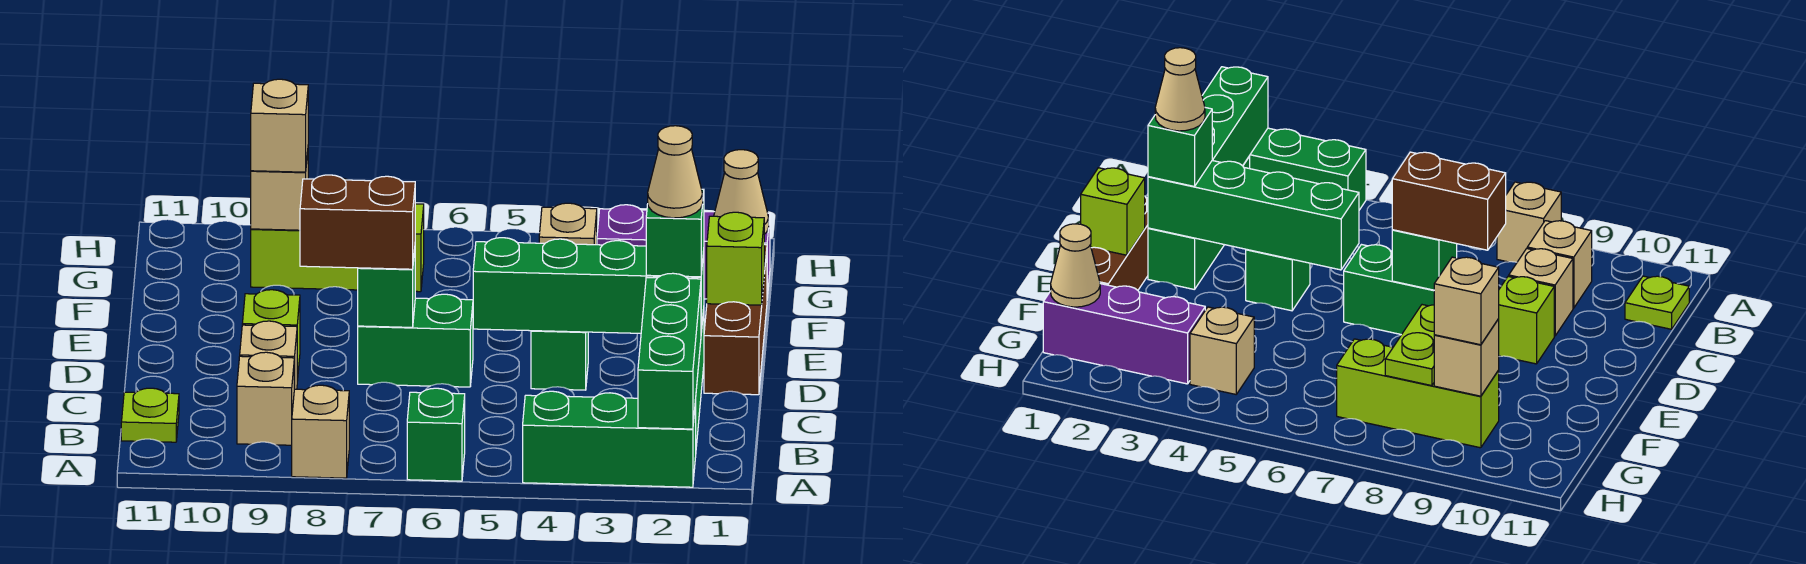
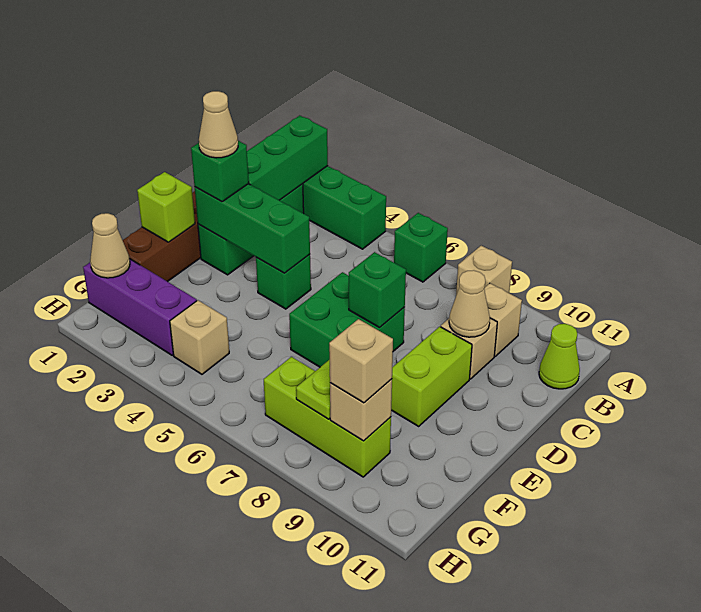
lime plate B11 level 1 -> lime cone B11 level 1
none -> tan cone C9 level 2
green brick D2:D5 level 2 -> green brick D2:D4 level 2
green brick D6:D7 level 1 -> green brick D6:E7 level 1
brown brick D7:D8 level 3 -> none
lime brick D9 level 1 -> lime brick D9:E9 level 1

